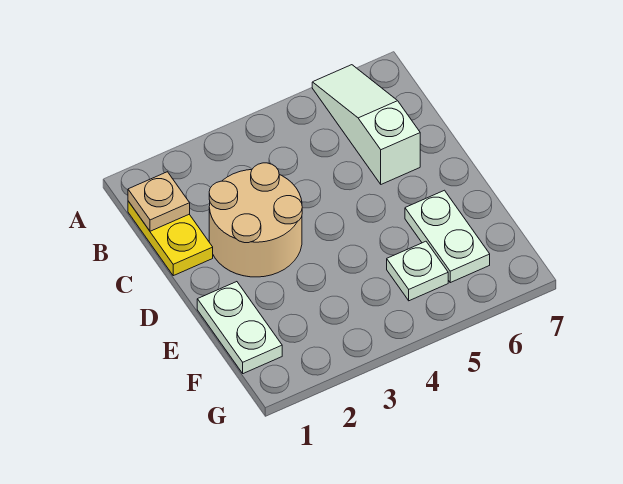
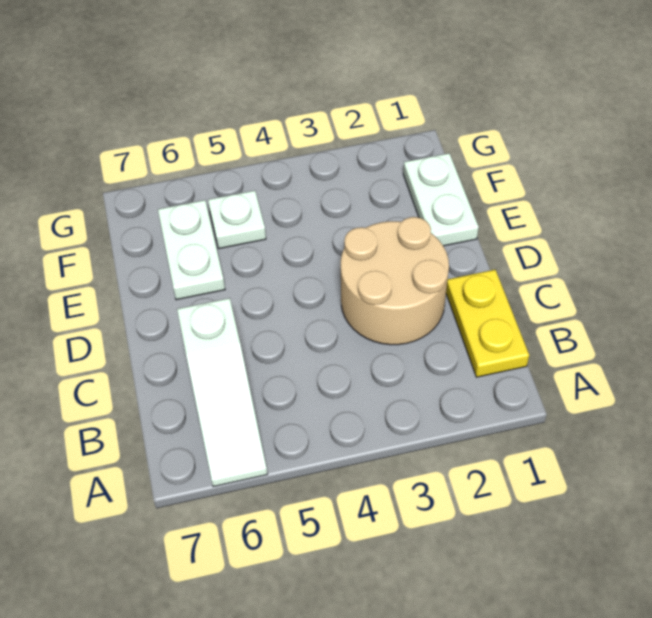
tan plate B1 level 2 -> none

